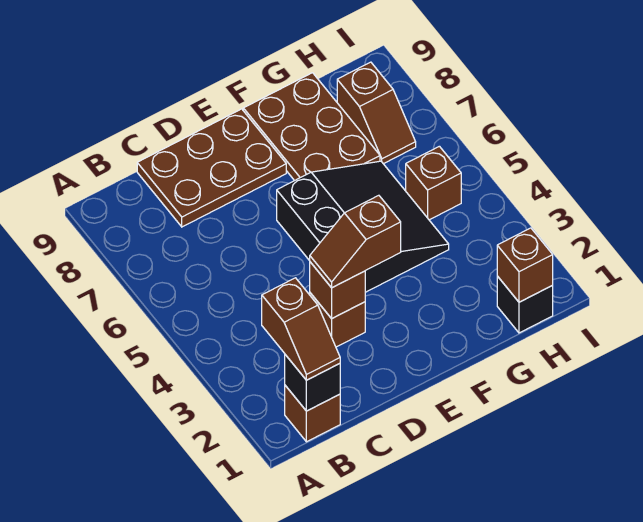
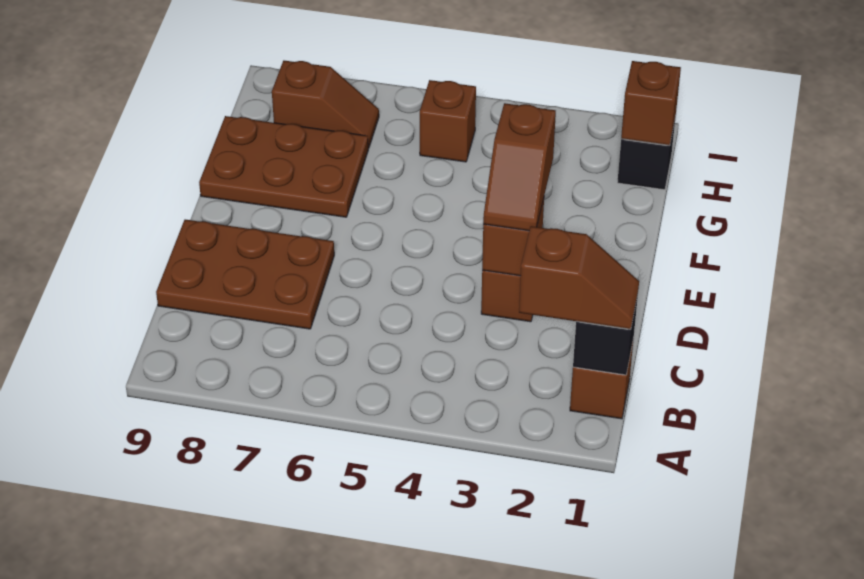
brown plate C8:E9 level 1 -> brown plate C7:D9 level 1
black slope E4:G6 level 1 top E -> none

